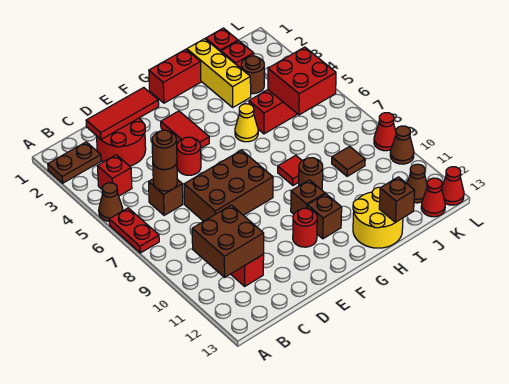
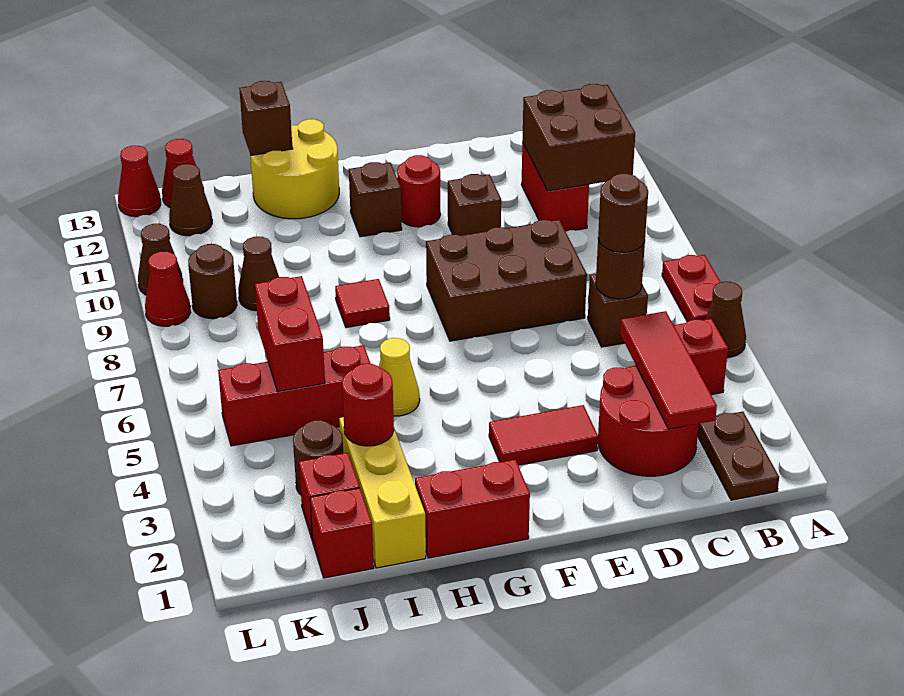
brown plate A2:B2 level 1 -> brown plate B1:B2 level 1
red tile C2:E2 level 2 -> red tile C2:C4 level 2
red round brick E5 level 1 -> red round brick I3 level 2
red tile F3:F4 level 1 -> red tile E3:F3 level 1
brown brick G10 level 1 -> brown brick E10 level 1
brown round brick H9 level 1 -> brown round brick K9 level 1
red brick J5:K6 level 2 -> red brick J5:J6 level 2
brown tile J9 level 1 -> brown cone J9 level 1

